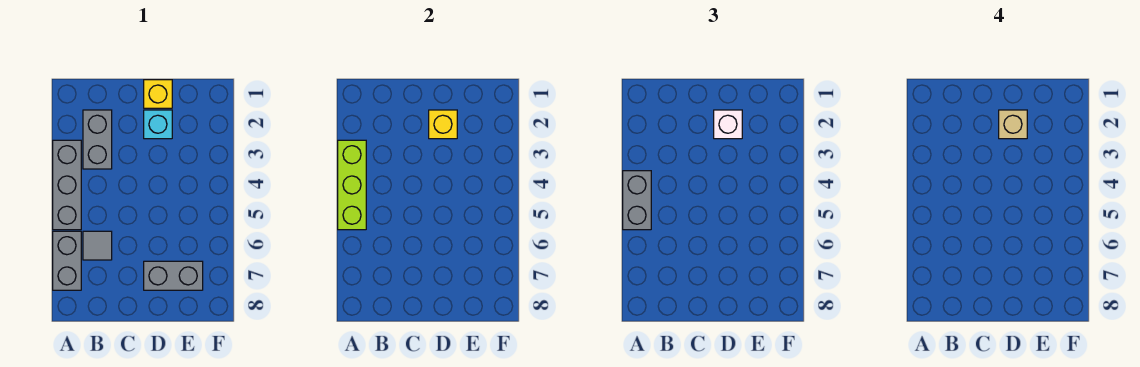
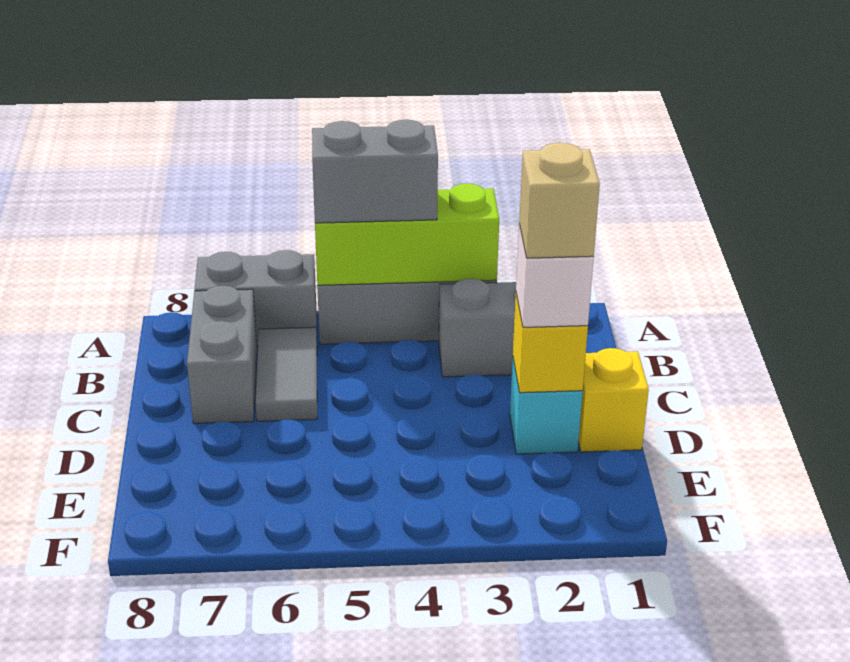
grey tile B6 level 1 -> grey tile B6:C6 level 1
grey brick D7:E7 level 1 -> grey brick B7:C7 level 1

